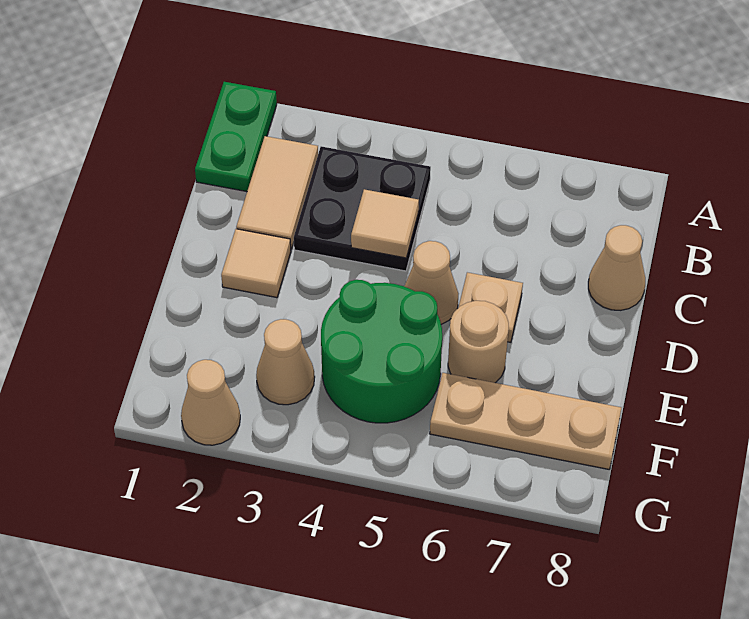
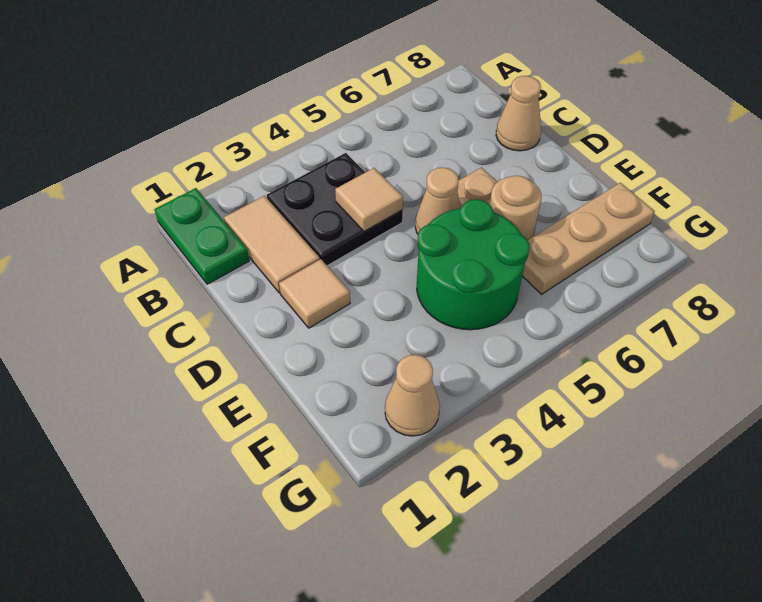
tan cone F3 level 1 -> none

